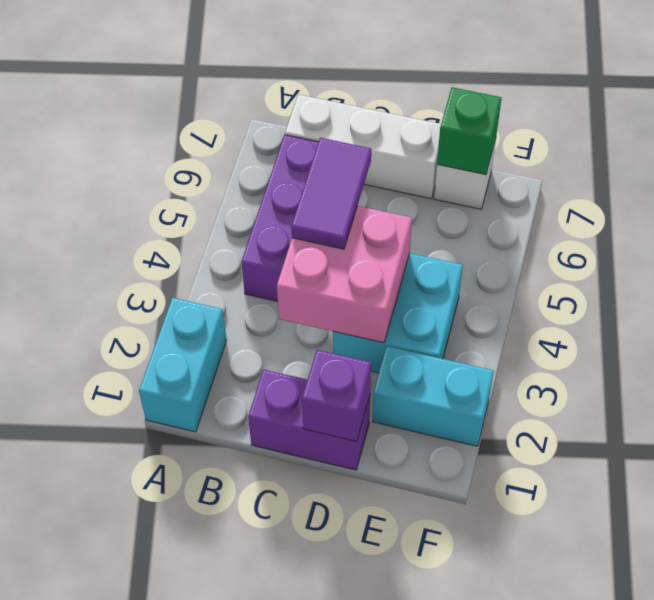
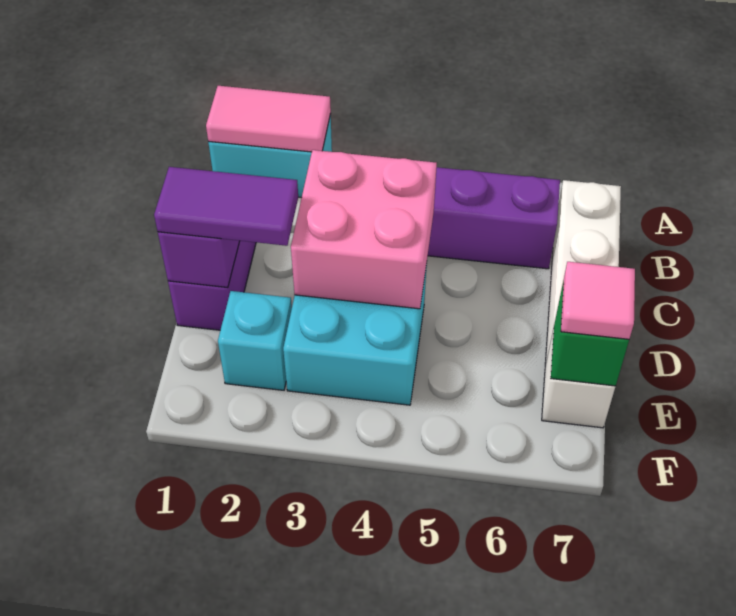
none -> pink tile A1:A2 level 2
purple tile C4:C5 level 3 -> purple tile D1:D2 level 3
cyan brick E2:F2 level 1 -> cyan brick E2 level 1
none -> pink tile E7 level 3

